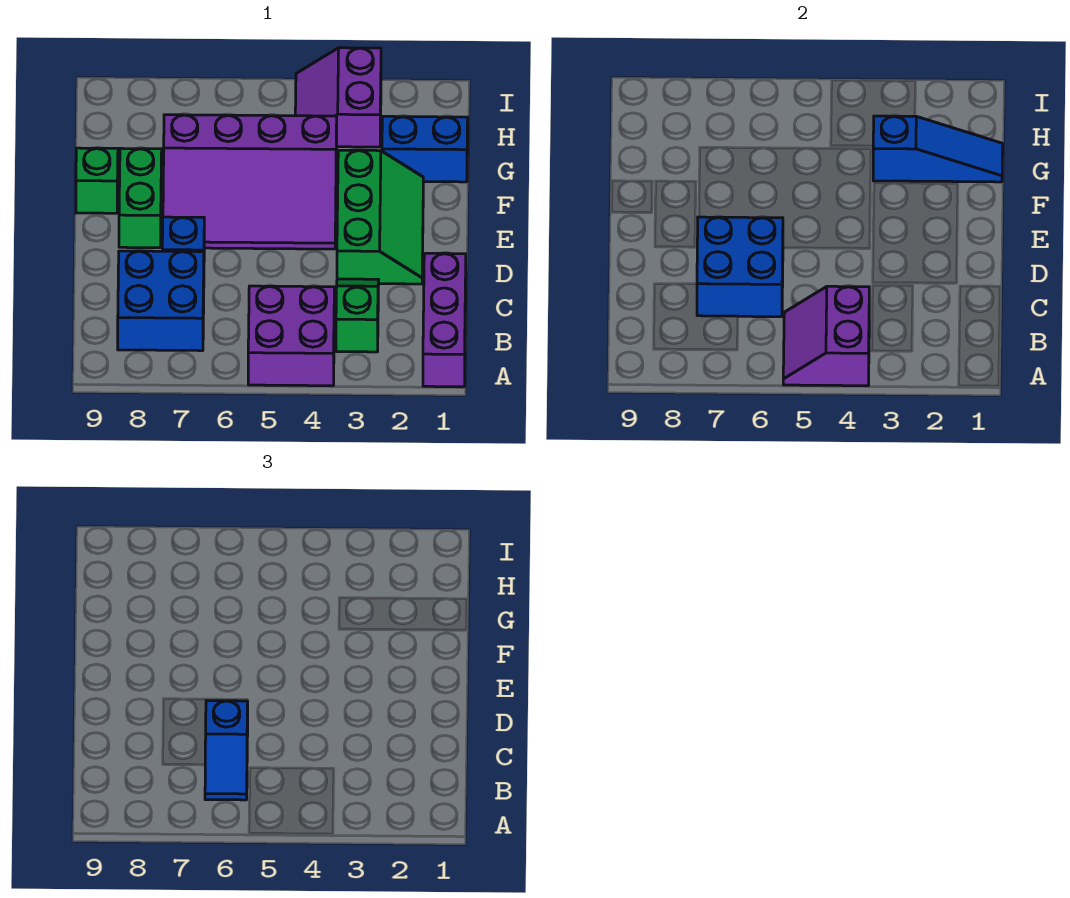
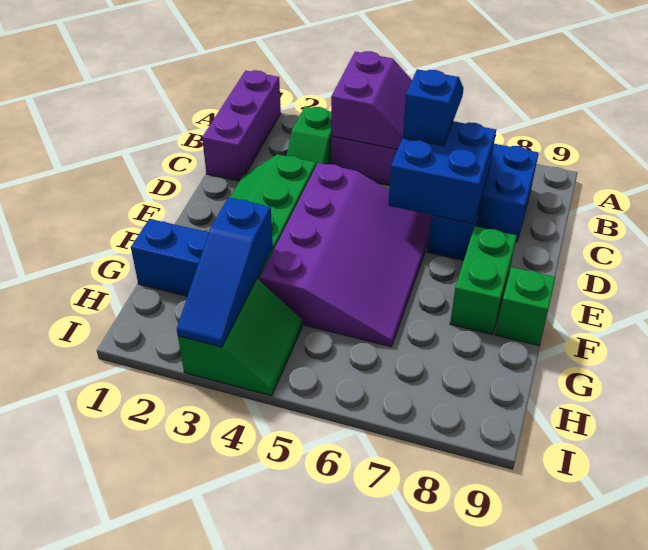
purple slope E4:G7 level 1 top G -> purple slope D4:G6 level 1 top 4
blue slope G1:G3 level 2 top 3 -> blue slope G3:I3 level 2 top G
purple slope H3:I4 level 1 top 3 -> green slope H3:I4 level 1 top 3

